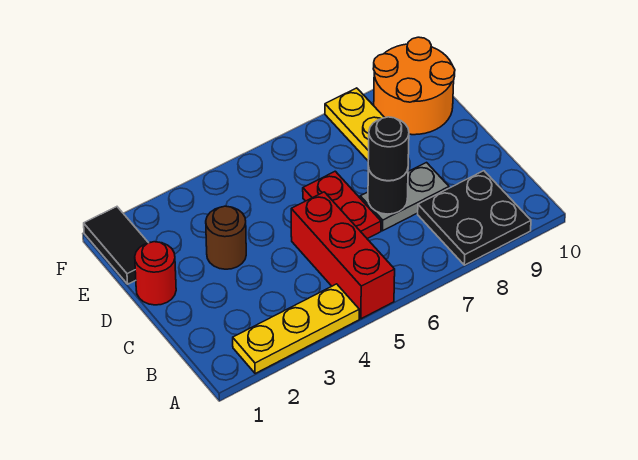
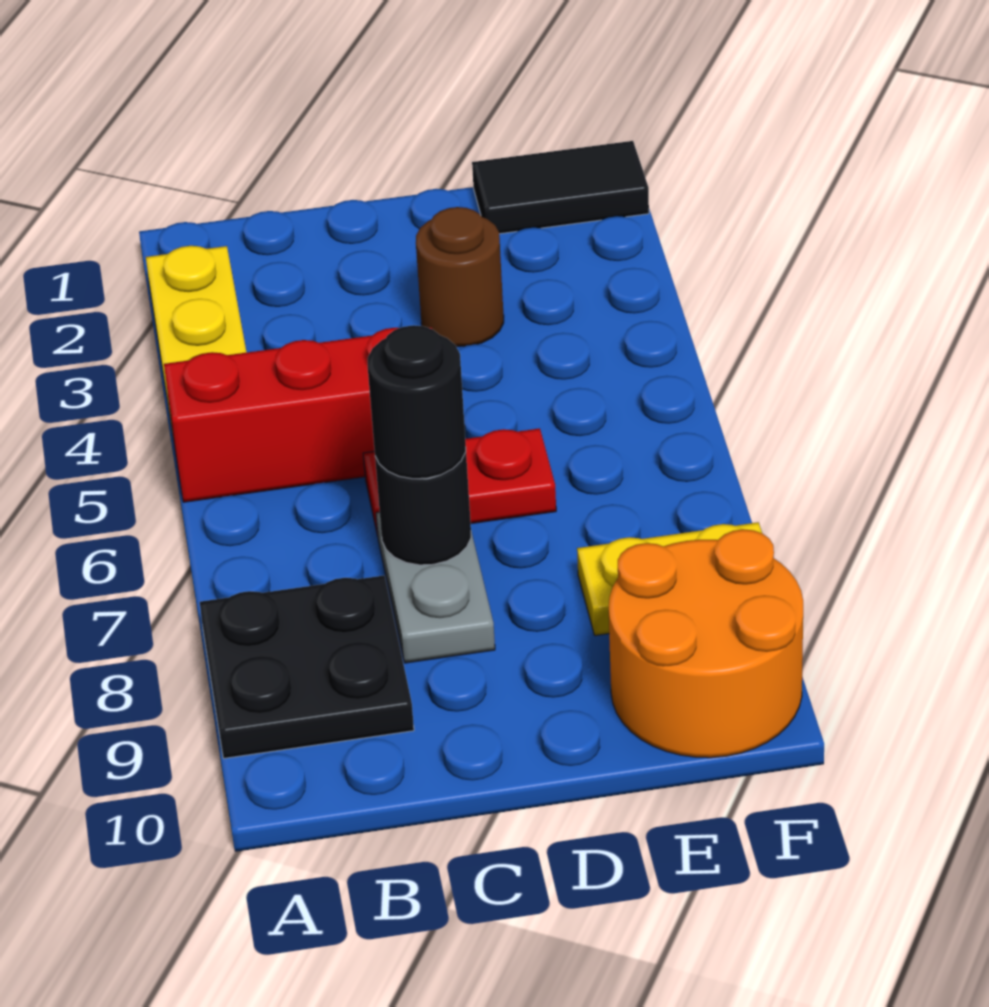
red round brick D1 level 1 -> none

